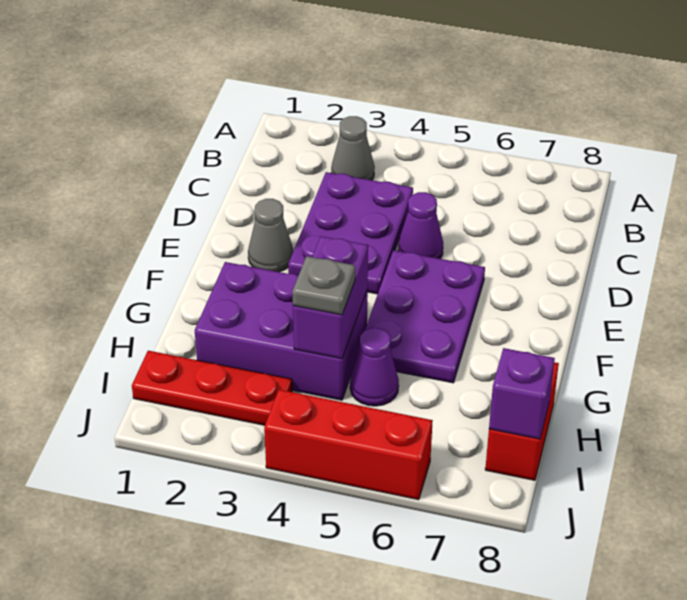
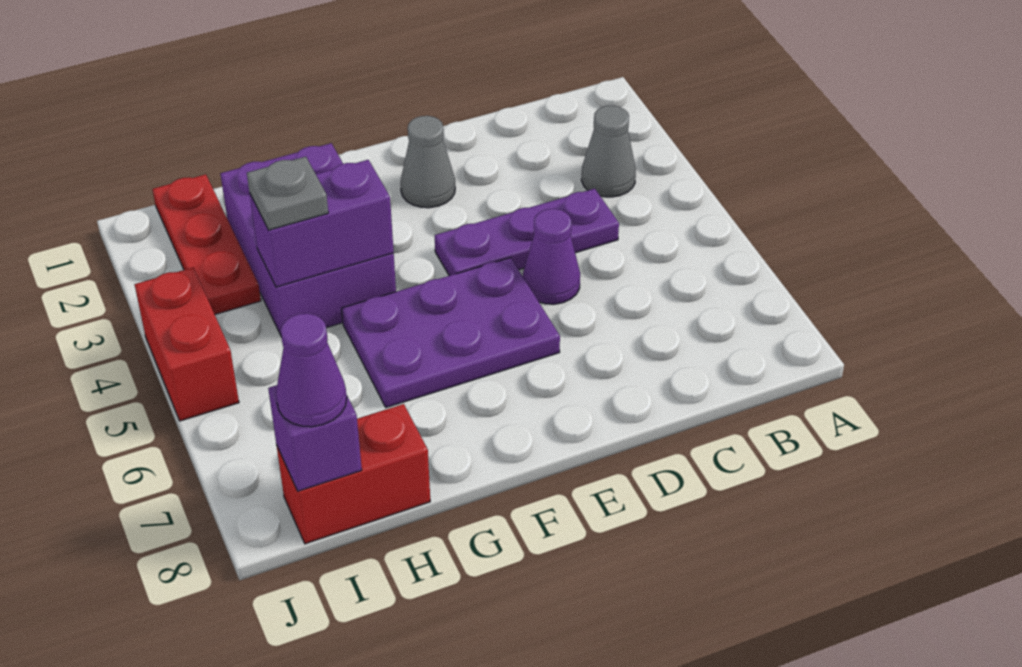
purple plate C3:E4 level 1 -> purple plate C4:E4 level 1
purple cone H5 level 1 -> purple cone I8 level 3
red brick J4:J6 level 1 -> red brick J4:J5 level 1

